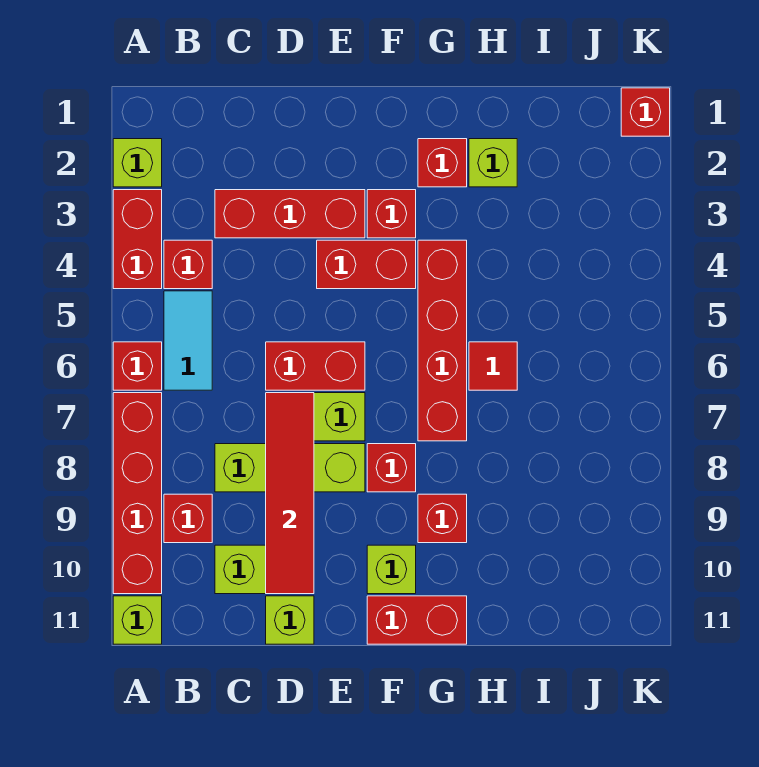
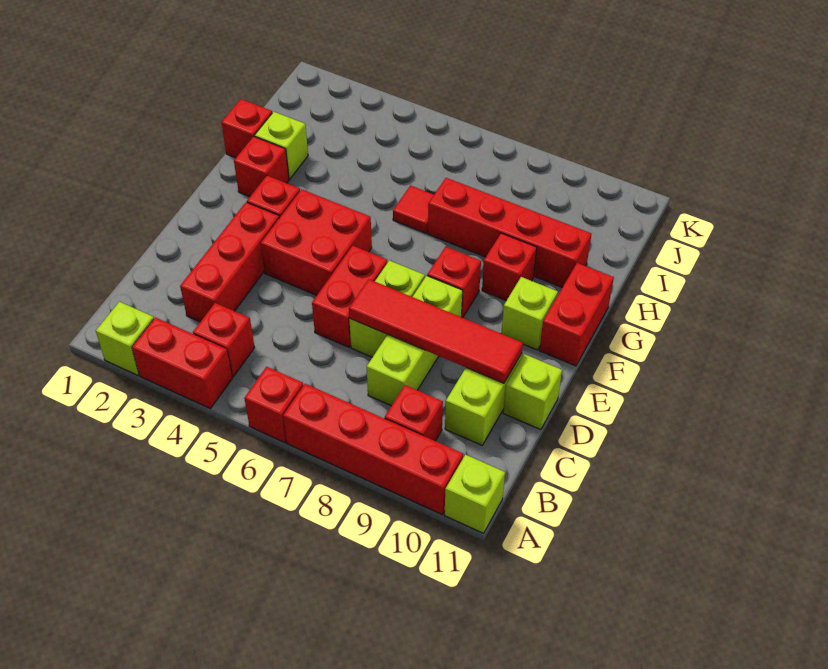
cyan tile B5:B6 level 1 -> none
red brick E4:F4 level 1 -> red brick E4:F5 level 1
red brick G4:G7 level 1 -> red brick H7:H10 level 1
red brick K1 level 1 -> red brick H1 level 1

